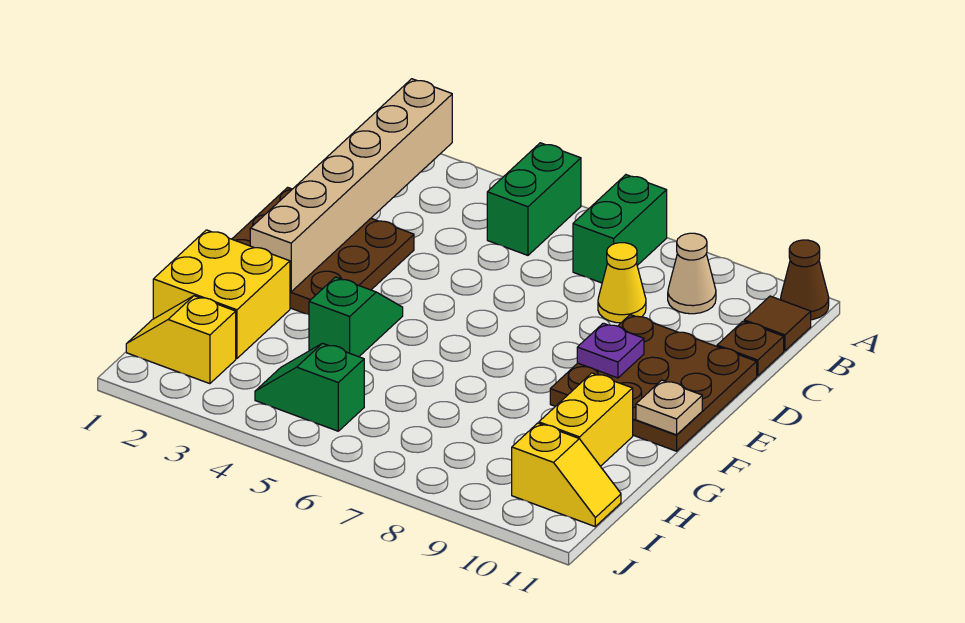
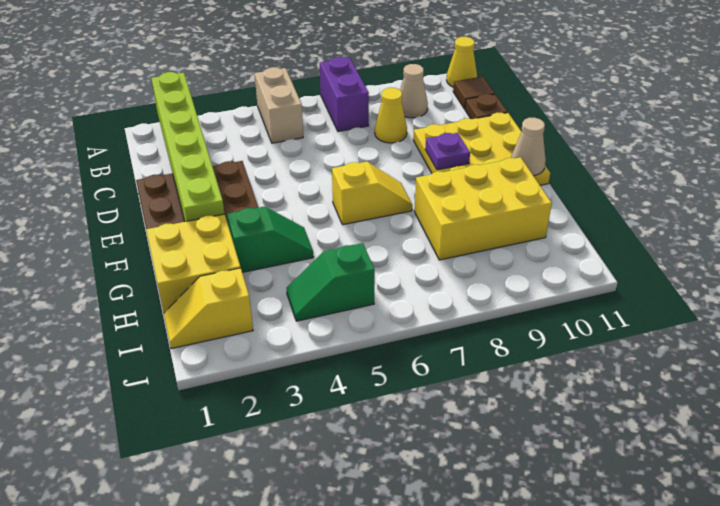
tan brick A2:F2 level 2 -> lime brick A2:F2 level 2
green brick A5:B5 level 1 -> tan brick A5:B5 level 1
green brick A7:B7 level 1 -> purple brick A7:B7 level 1
brown cone A11 level 1 -> yellow cone A11 level 1
brown plate D9:F11 level 1 -> yellow plate D9:F11 level 1
green slope F4:G4 level 1 top G -> green slope G3:G4 level 1 top 3
tan plate F11 level 2 -> tan cone F11 level 2
yellow brick G10:H10 level 1 -> yellow brick G8:H10 level 1
yellow slope I10:I11 level 1 top 10 -> yellow slope F6:F7 level 1 top 6

